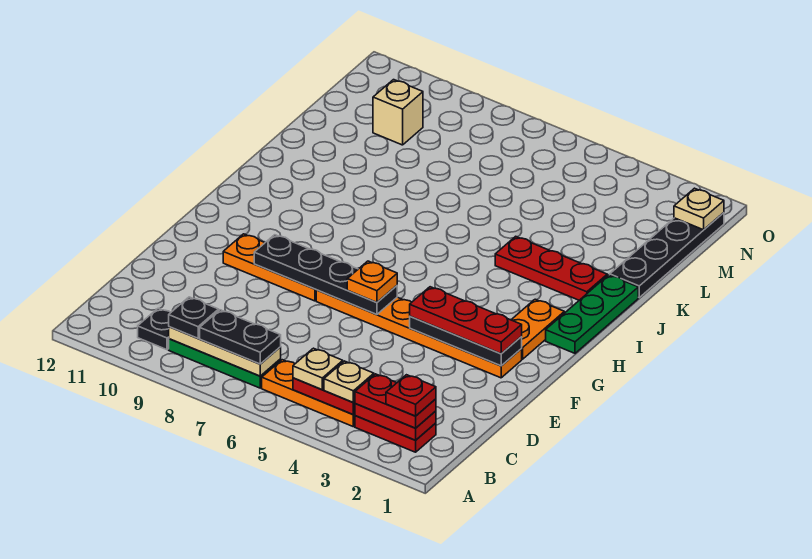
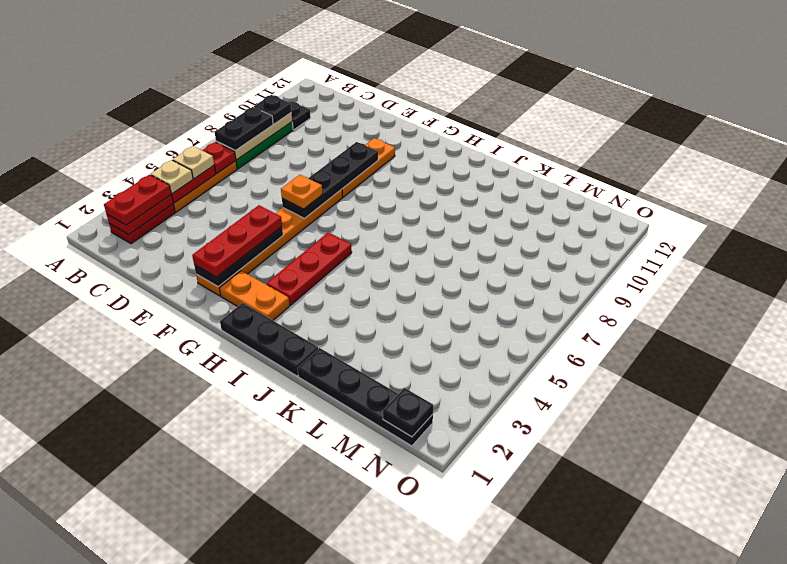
red plate B2 level 4 -> red plate B6 level 2
green plate H1:J1 level 1 -> black plate H1:J1 level 1
red plate J2:J4 level 1 -> red plate H3:H5 level 1
tan brick M10 level 1 -> none
tan plate N1 level 2 -> black plate N1 level 2

